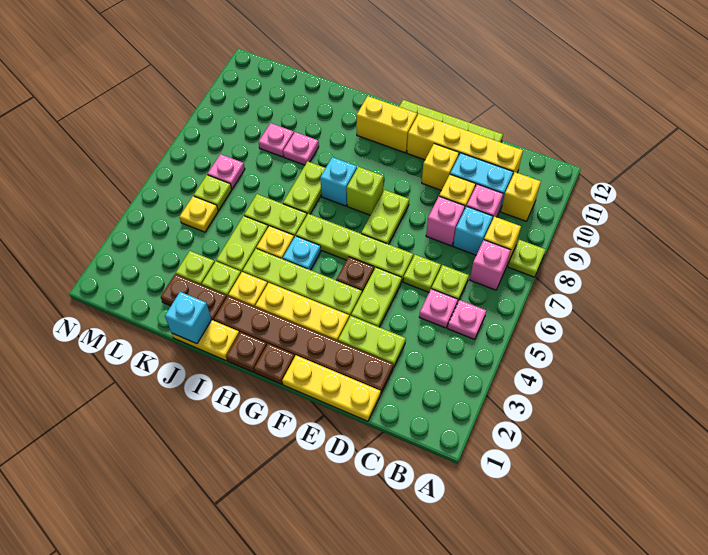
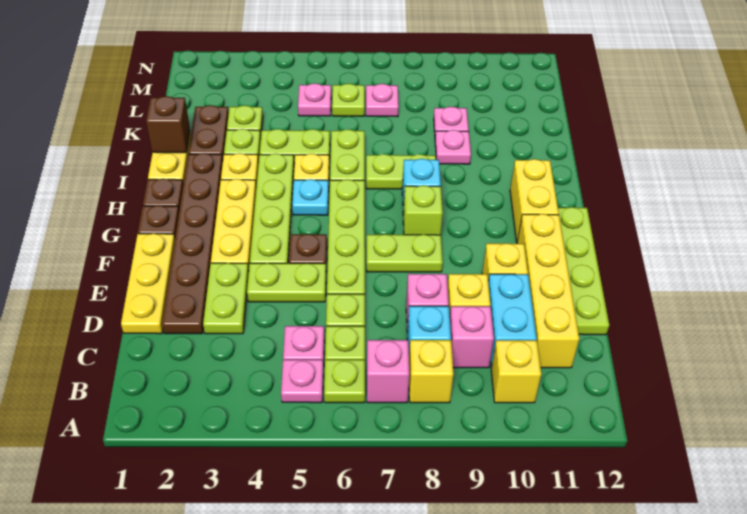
lime plate A8 level 1 -> lime plate B6 level 1
cyan brick J1 level 2 -> brown brick J1 level 2
yellow plate L5 level 1 -> pink plate L5 level 1

